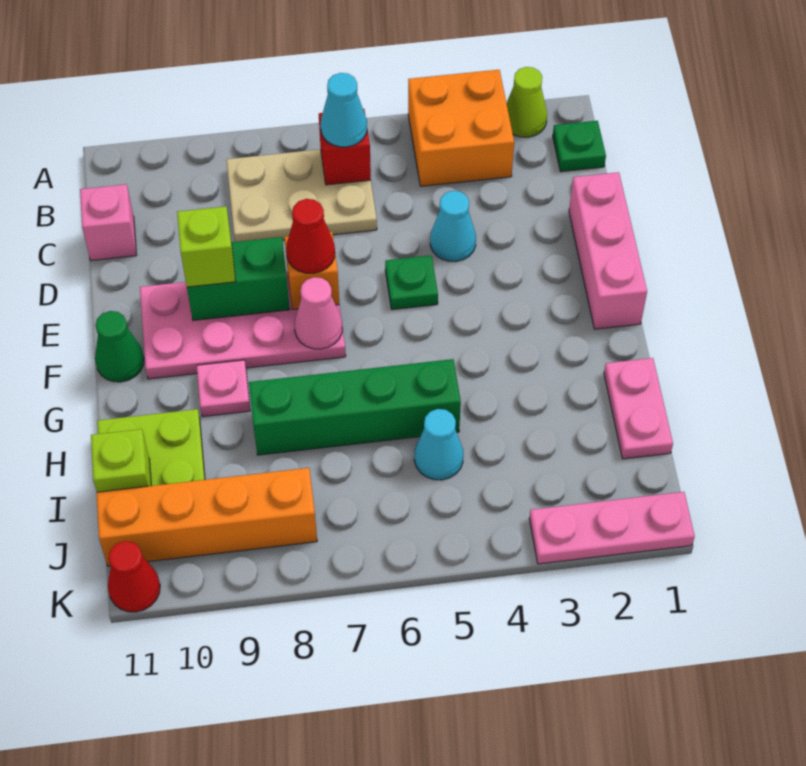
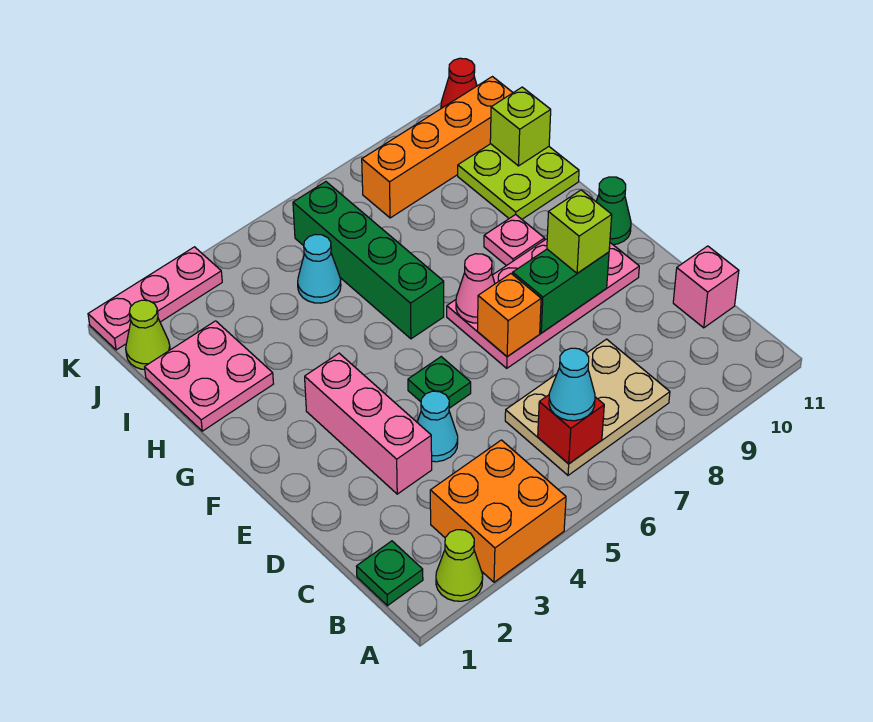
pink brick D1:F1 level 1 -> pink brick D3:F3 level 1
red cone E7 level 3 -> none
pink plate H1:I1 level 1 -> pink plate H1:I2 level 1
green brick H5:H8 level 1 -> green brick G6:J6 level 1
none -> lime cone J1 level 1

